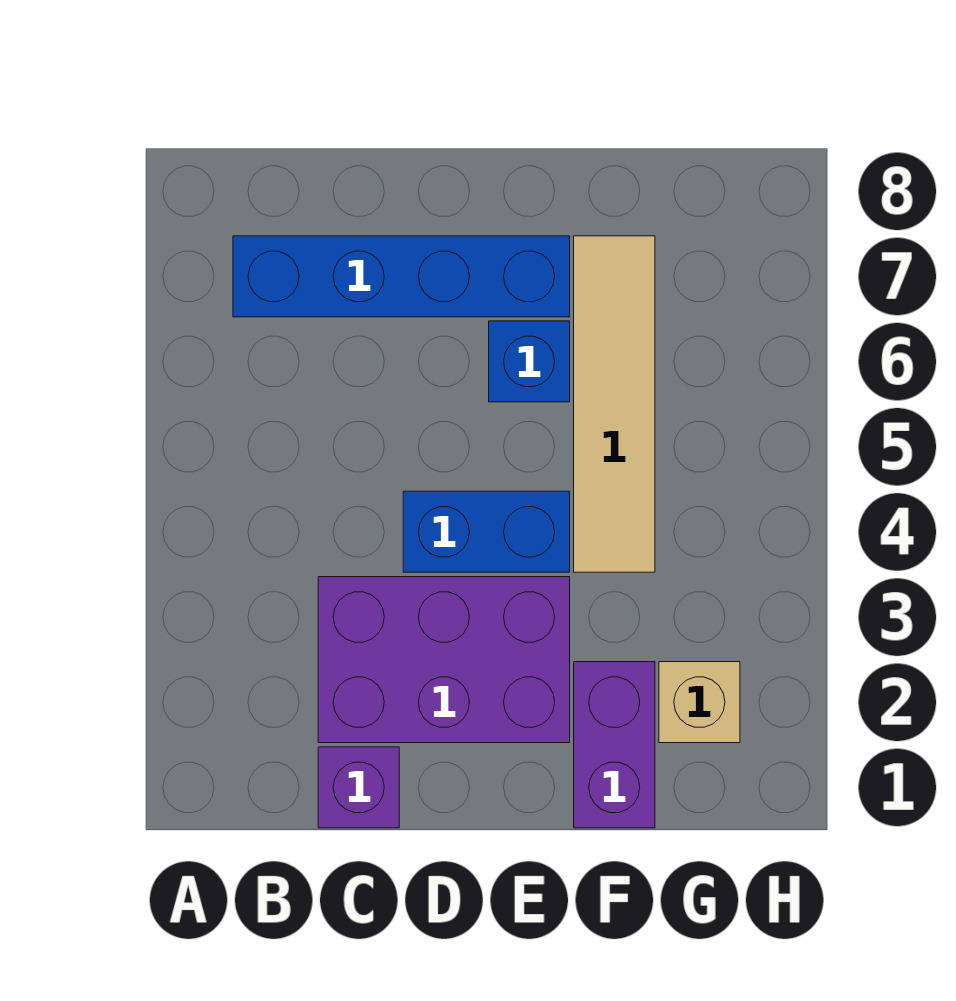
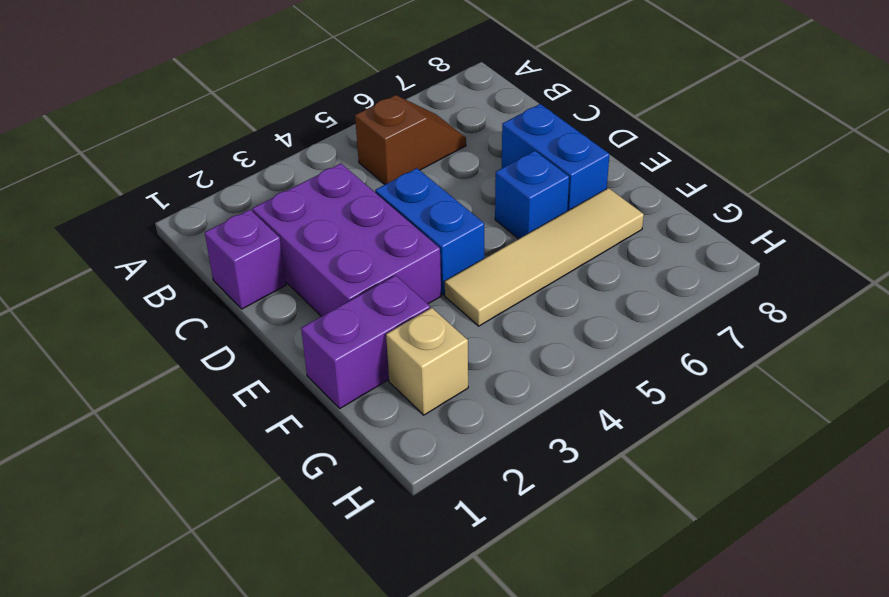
none -> brown slope B5:B6 level 1 top 5
blue brick B7:E7 level 1 -> blue brick D7:E7 level 1

